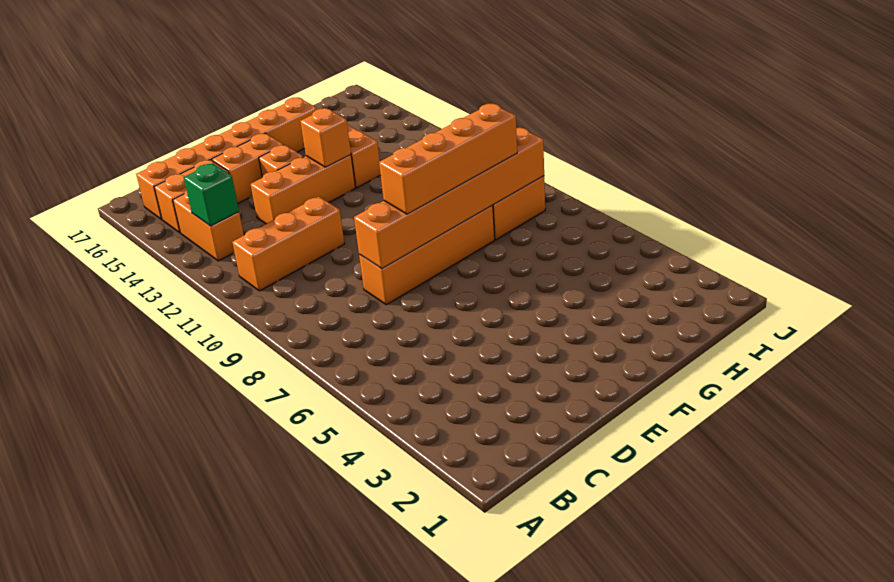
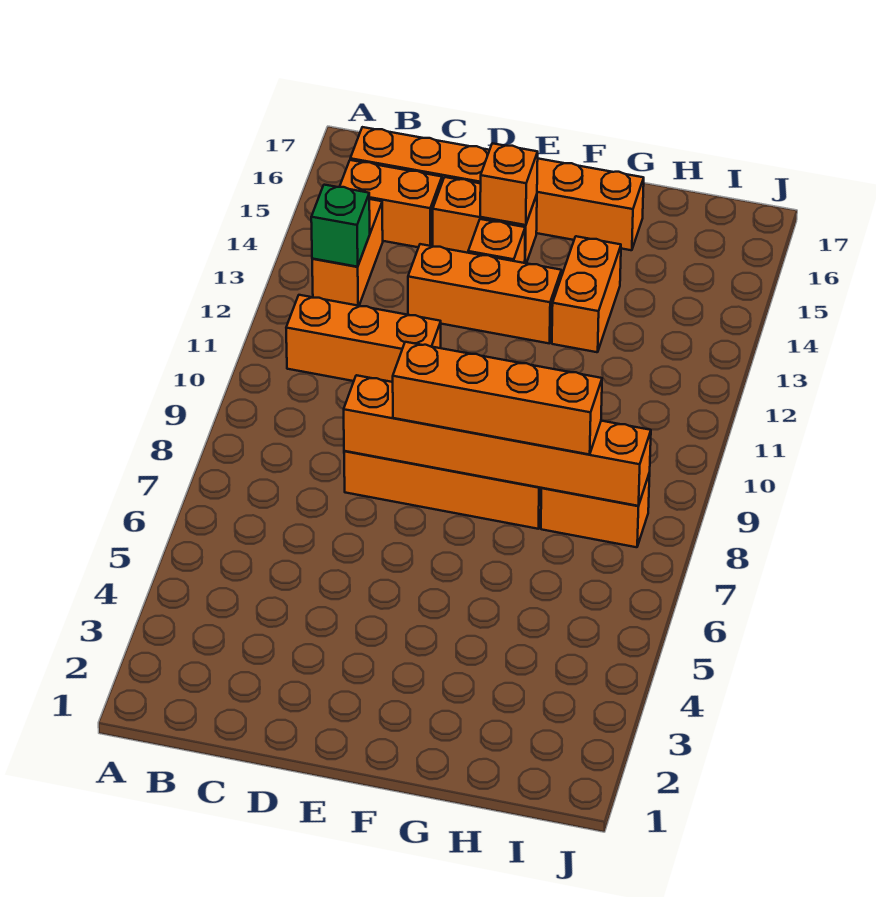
orange brick F13 level 2 -> orange brick E15 level 2

